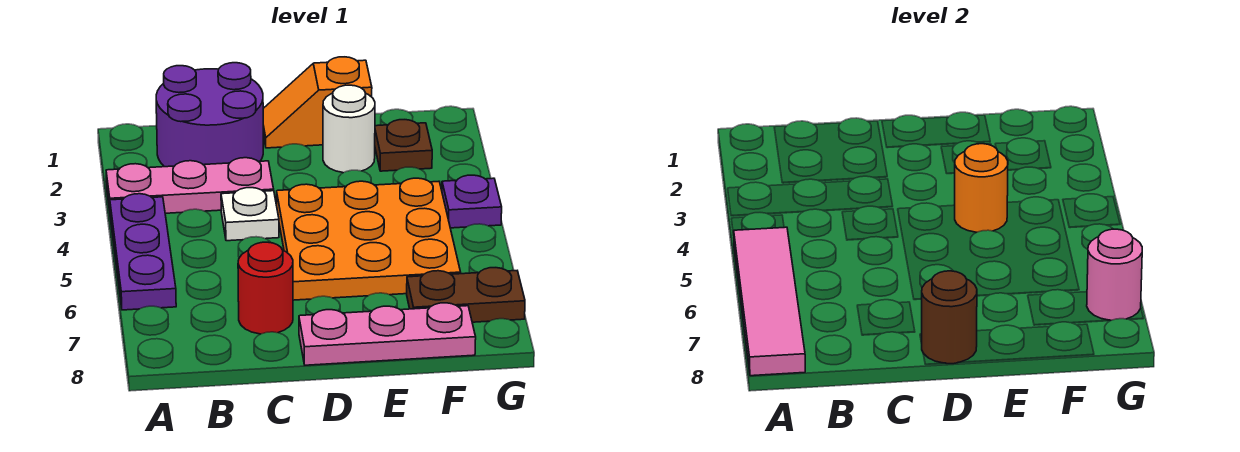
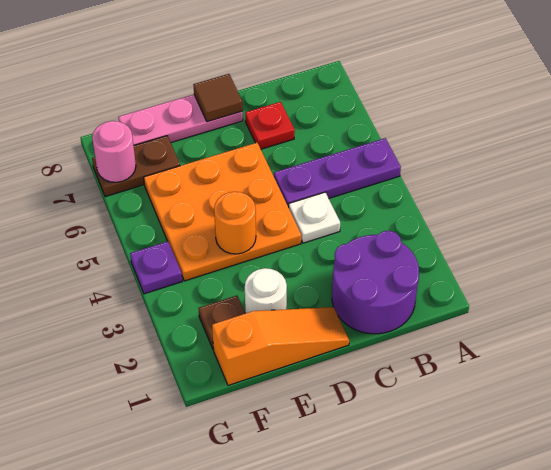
pink plate A3:C3 level 1 -> none
purple plate A4:A6 level 1 -> purple plate A5:C5 level 1
pink tile A5:A8 level 2 -> none
red round brick C7 level 1 -> red plate C7 level 1
orange slope D1:E1 level 1 top E -> orange slope D1:F1 level 1 top F
brown round brick D8 level 2 -> brown tile D8 level 2

